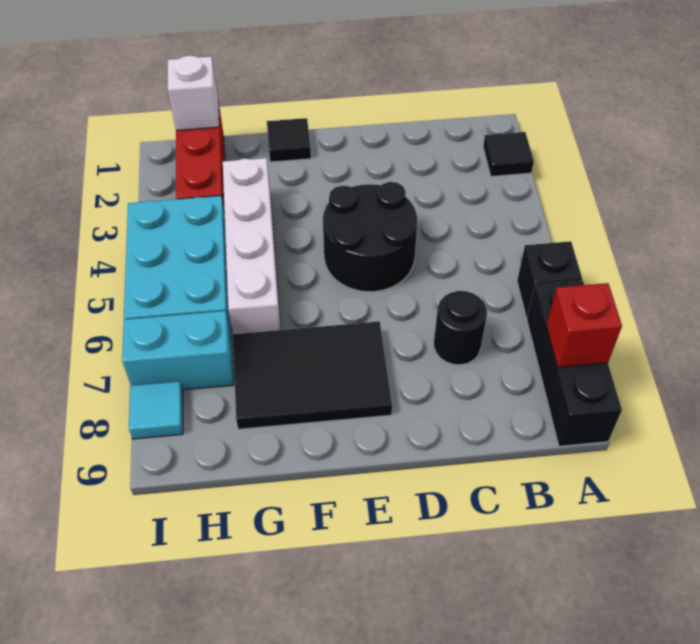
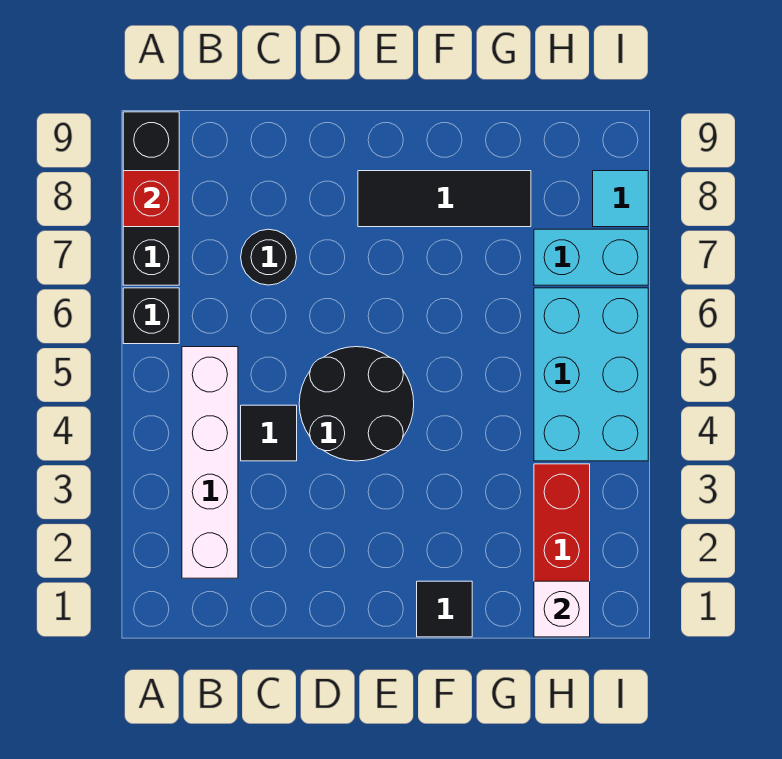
black tile A2 level 1 -> black tile C4 level 1
black tile E7:G8 level 1 -> black tile E8:G8 level 1
white brick G3:G6 level 1 -> white brick B2:B5 level 1

